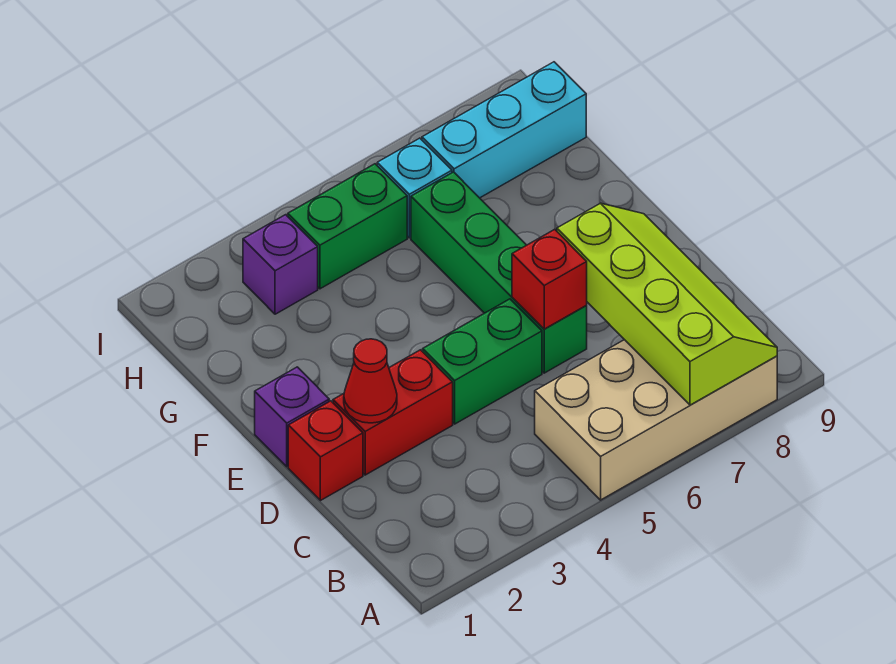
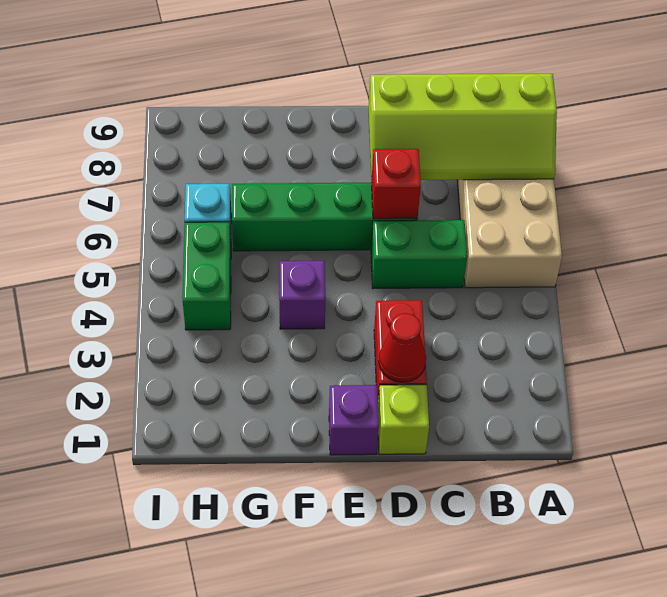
lime slope A7:D8 level 2 top 7 -> lime slope A7:D8 level 2 top 8
red brick D1 level 1 -> lime brick D1 level 1
green brick D4:D5 level 1 -> green brick C5:D5 level 1
purple brick H3 level 1 -> purple brick F4 level 1
cyan brick H7:H9 level 1 -> none

